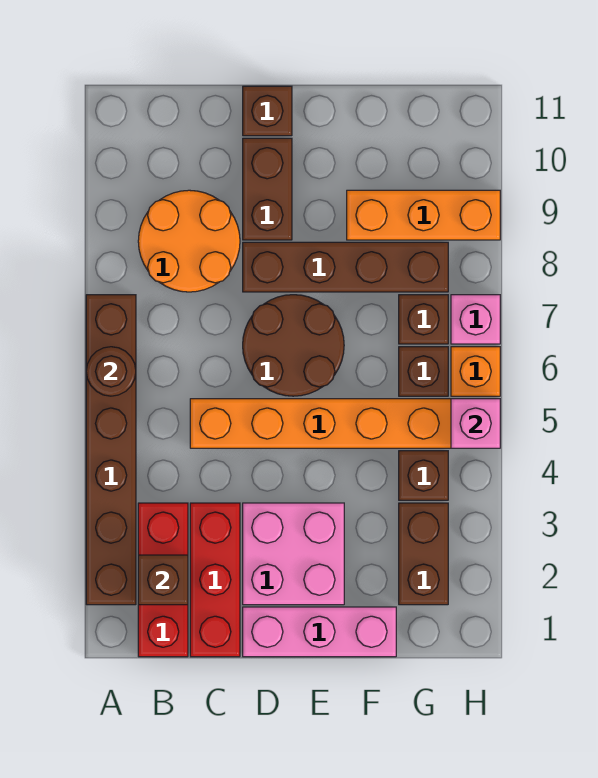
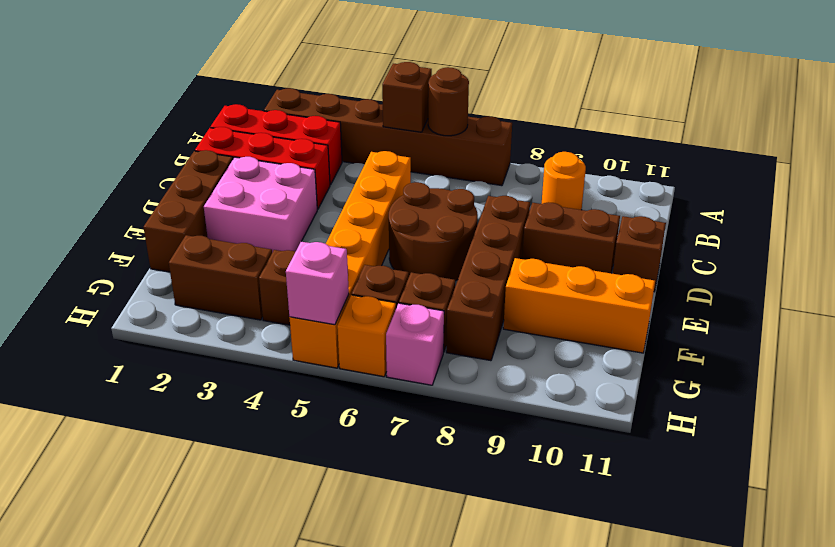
brown brick B2 level 2 -> brown brick A5 level 2
orange round brick B8:C9 level 1 -> orange round brick B9 level 1
pink brick D1:F1 level 1 -> brown brick D1:F1 level 1
orange brick F9:H9 level 1 -> orange brick F9:F11 level 1

